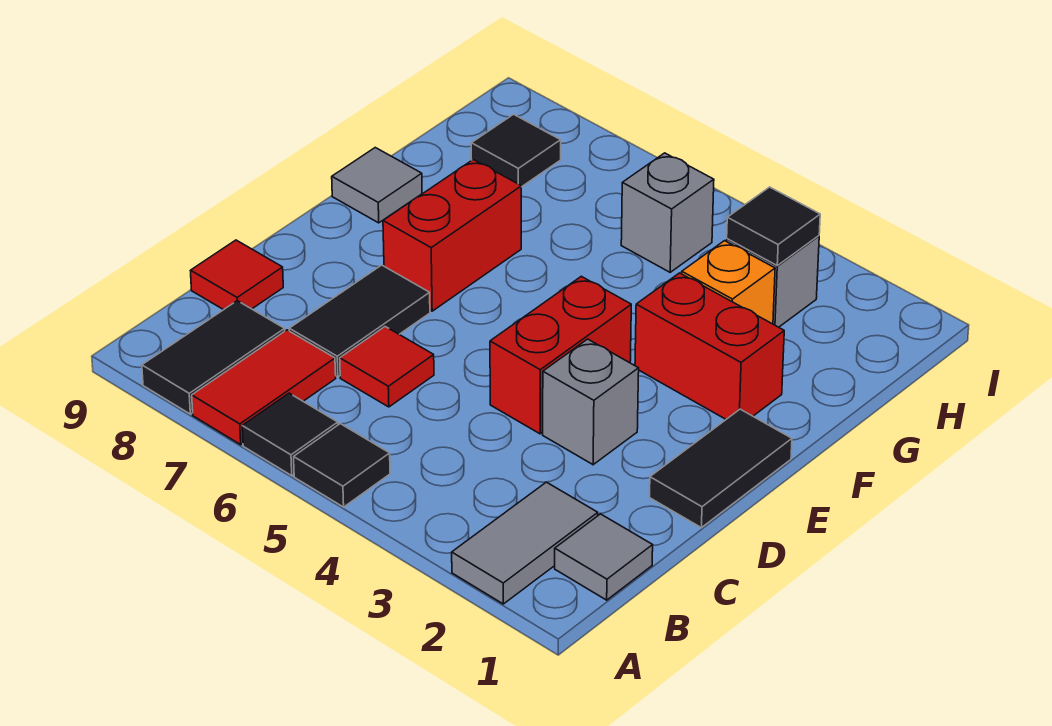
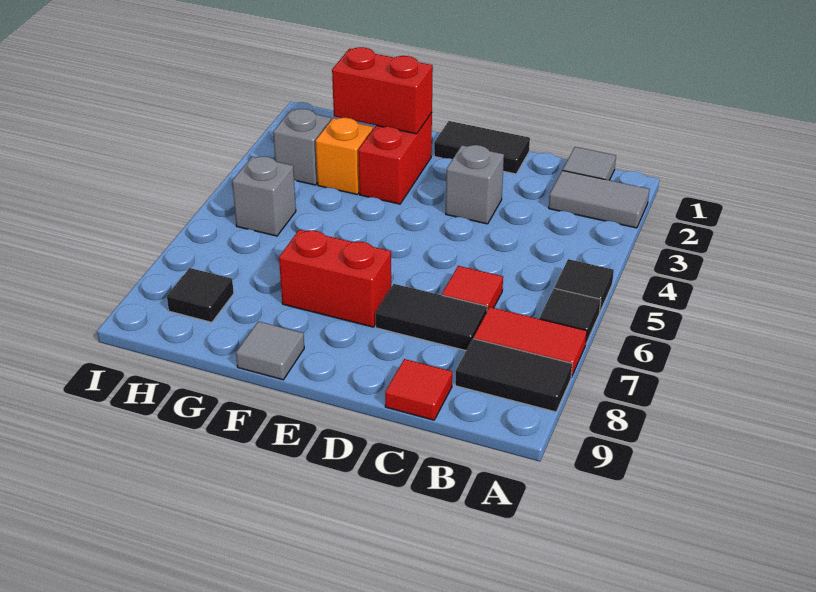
red brick D4:E4 level 1 -> red brick F2:G2 level 2
black tile H3 level 2 -> none

